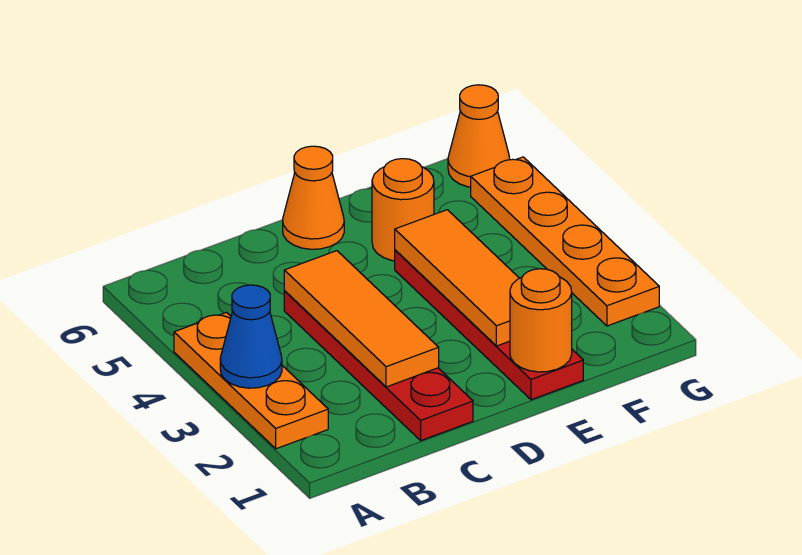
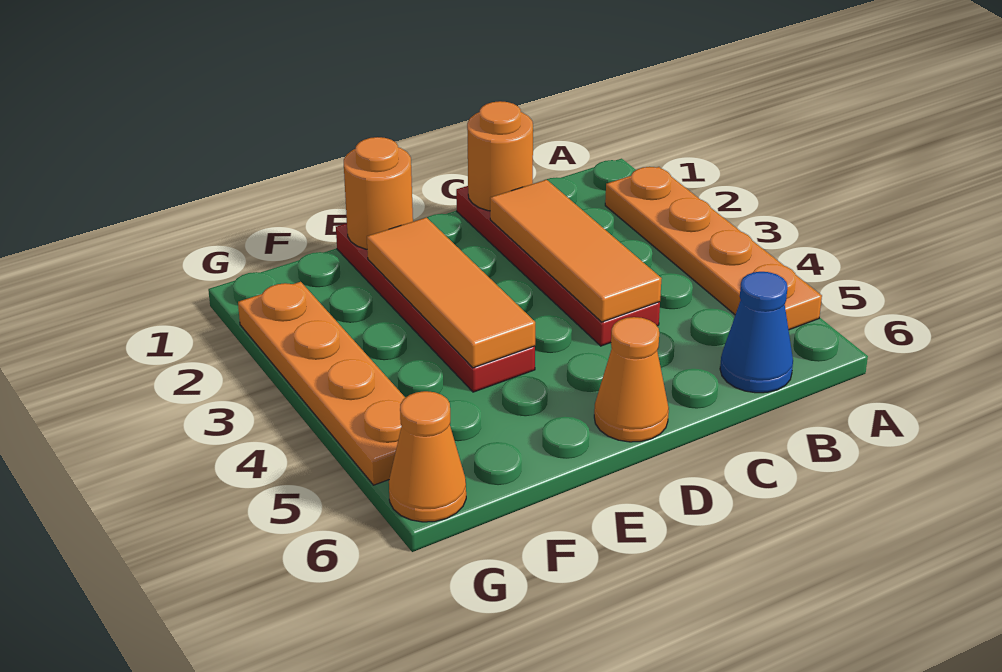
orange plate A2:A4 level 1 -> orange plate A2:A5 level 1
blue cone A3 level 2 -> blue cone B6 level 1
orange round brick E5 level 1 -> orange round brick C1 level 2

